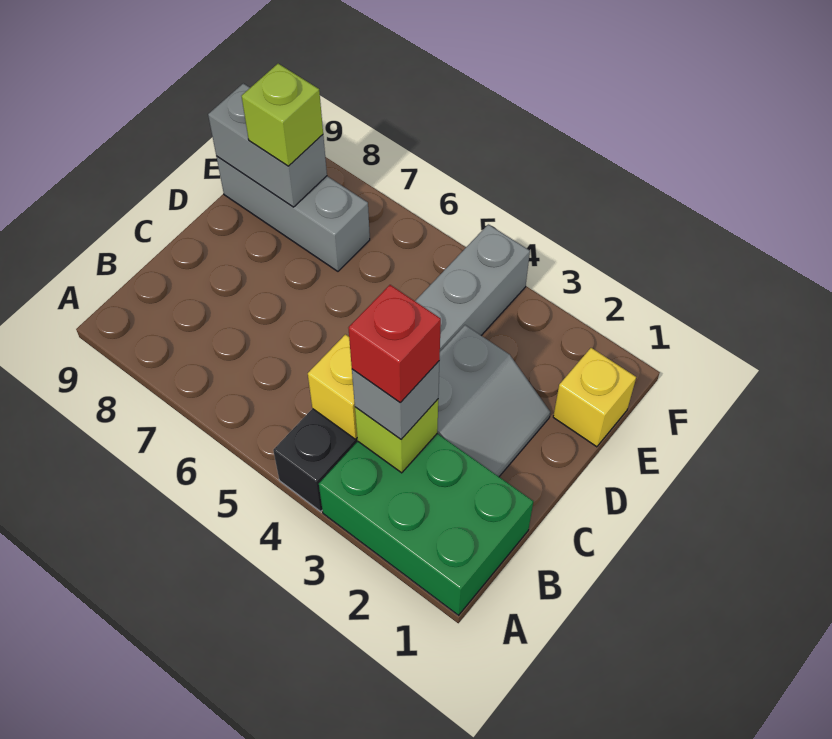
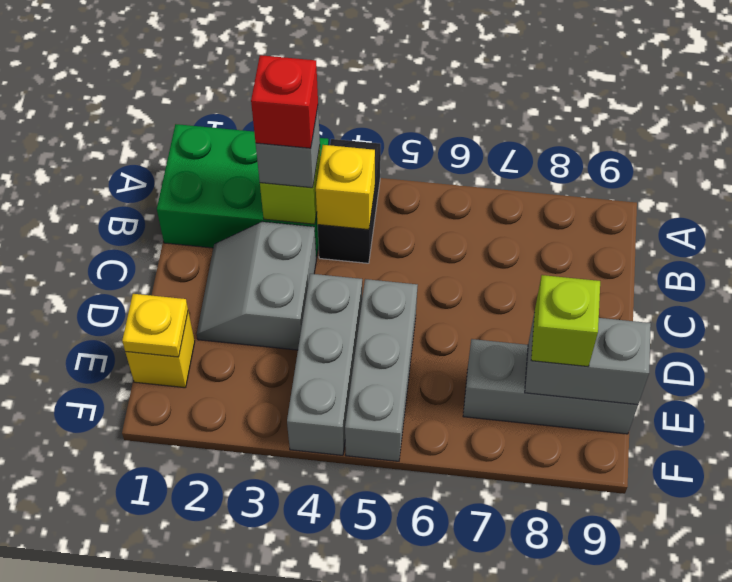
none -> grey brick D5:F5 level 1
none -> yellow plate E1 level 2

